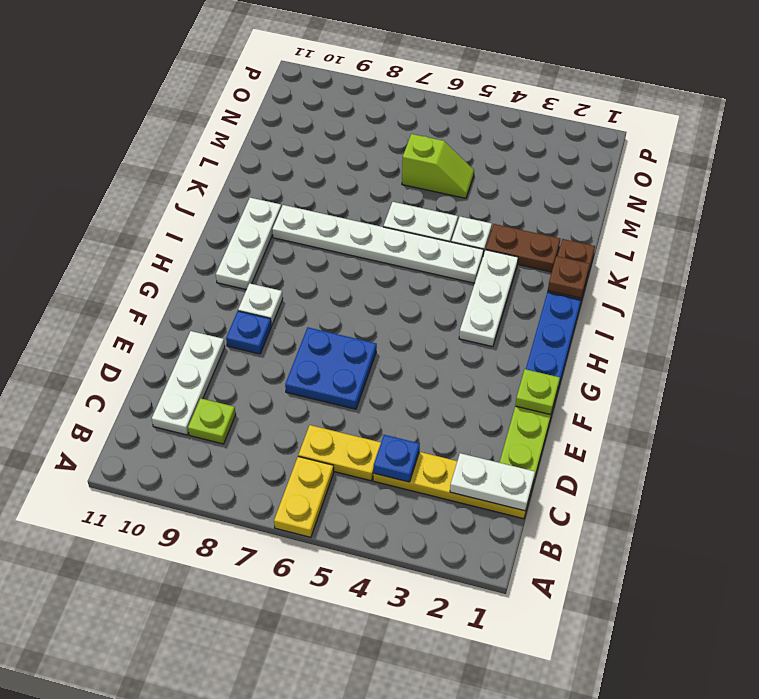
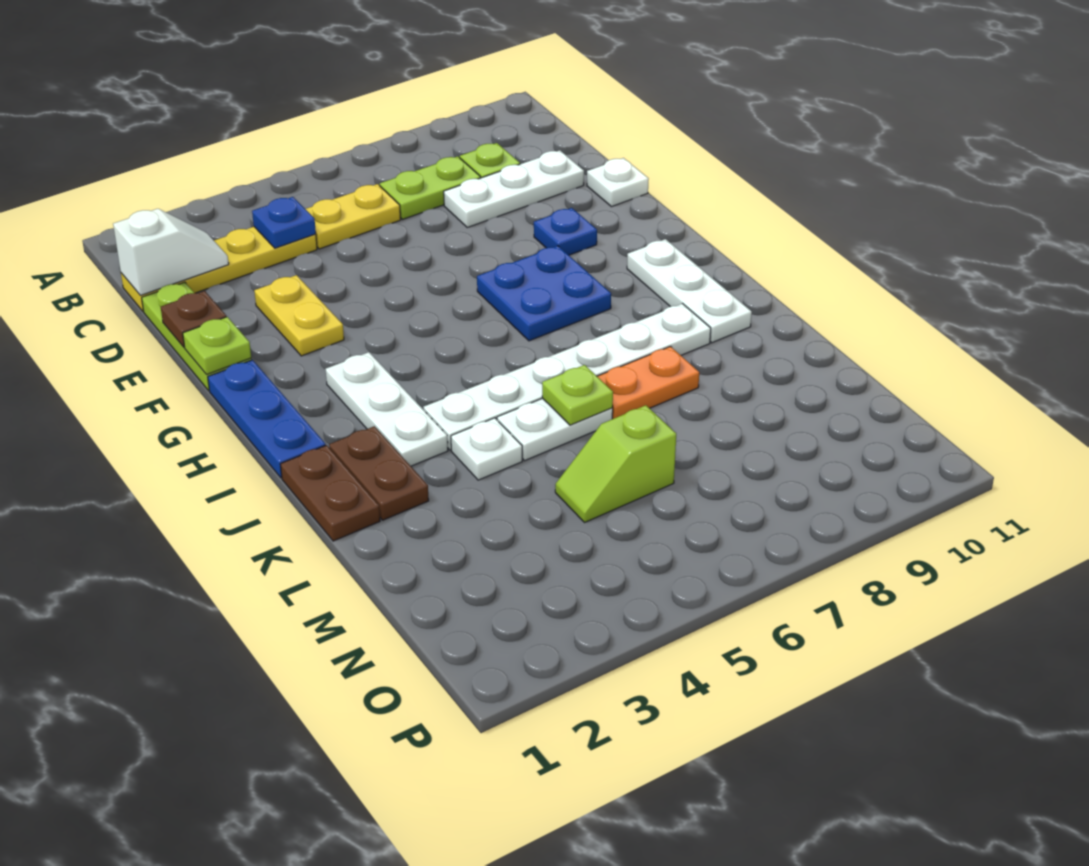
yellow plate A6:B6 level 1 -> yellow plate E3:F3 level 1
white plate C1:C2 level 2 -> white slope C1:C2 level 2 top 1
none -> lime plate C7:C8 level 1
white plate C10:E10 level 1 -> white plate D8:D10 level 1
blue plate E6:F7 level 1 -> blue plate G7:H8 level 1
white plate G9 level 1 -> white plate E11 level 1
brown plate J1 level 2 -> brown plate E1 level 2
brown plate K2:K3 level 1 -> brown plate J2:K2 level 1
none -> lime plate K6 level 2
none -> orange plate K7:K8 level 1

